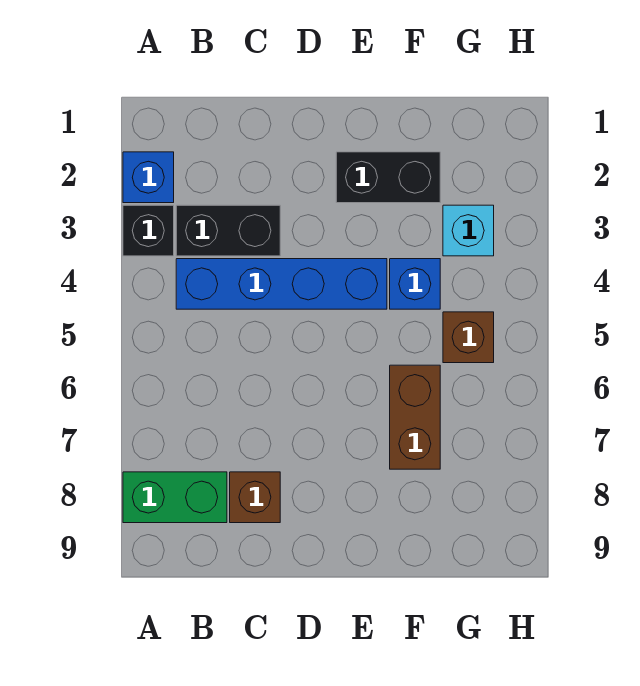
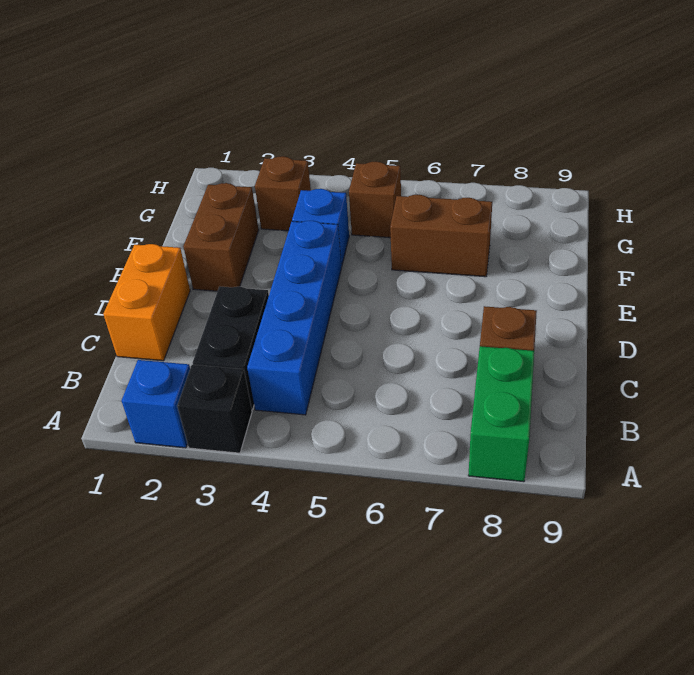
none -> orange brick C1:D1 level 1
black brick E2:F2 level 1 -> brown brick E2:F2 level 1
cyan brick G3 level 1 -> brown brick G3 level 1

